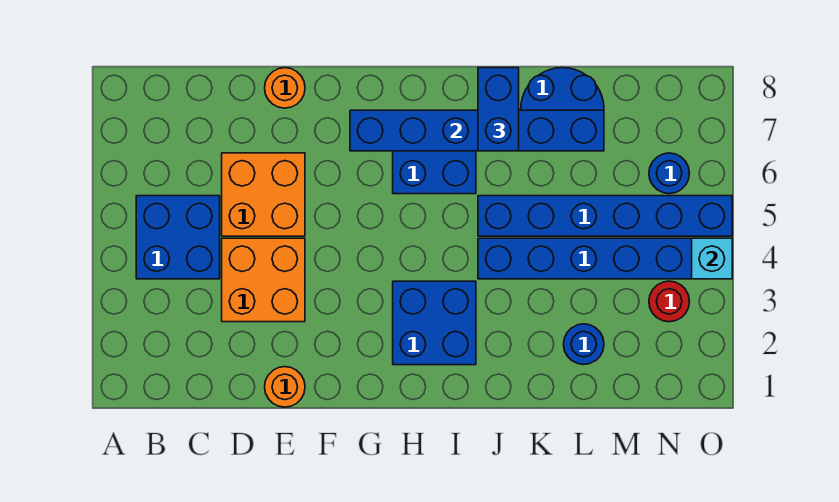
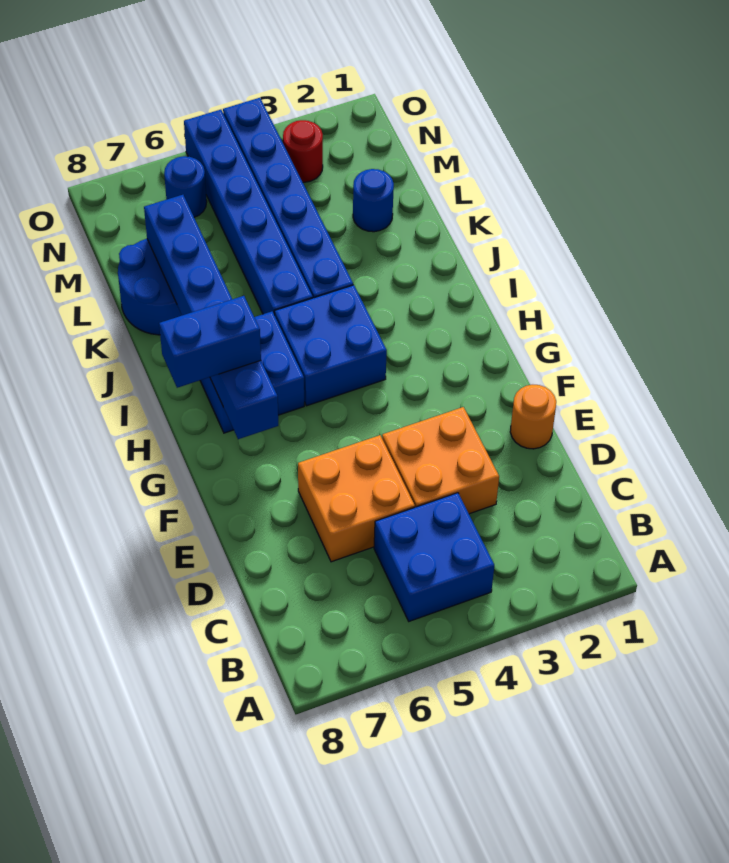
orange round brick E8 level 1 -> none
blue brick H2:I3 level 1 -> blue brick H4:I5 level 1
blue brick J7:J8 level 3 -> blue brick H7:H8 level 3
cyan brick O4 level 2 -> none

